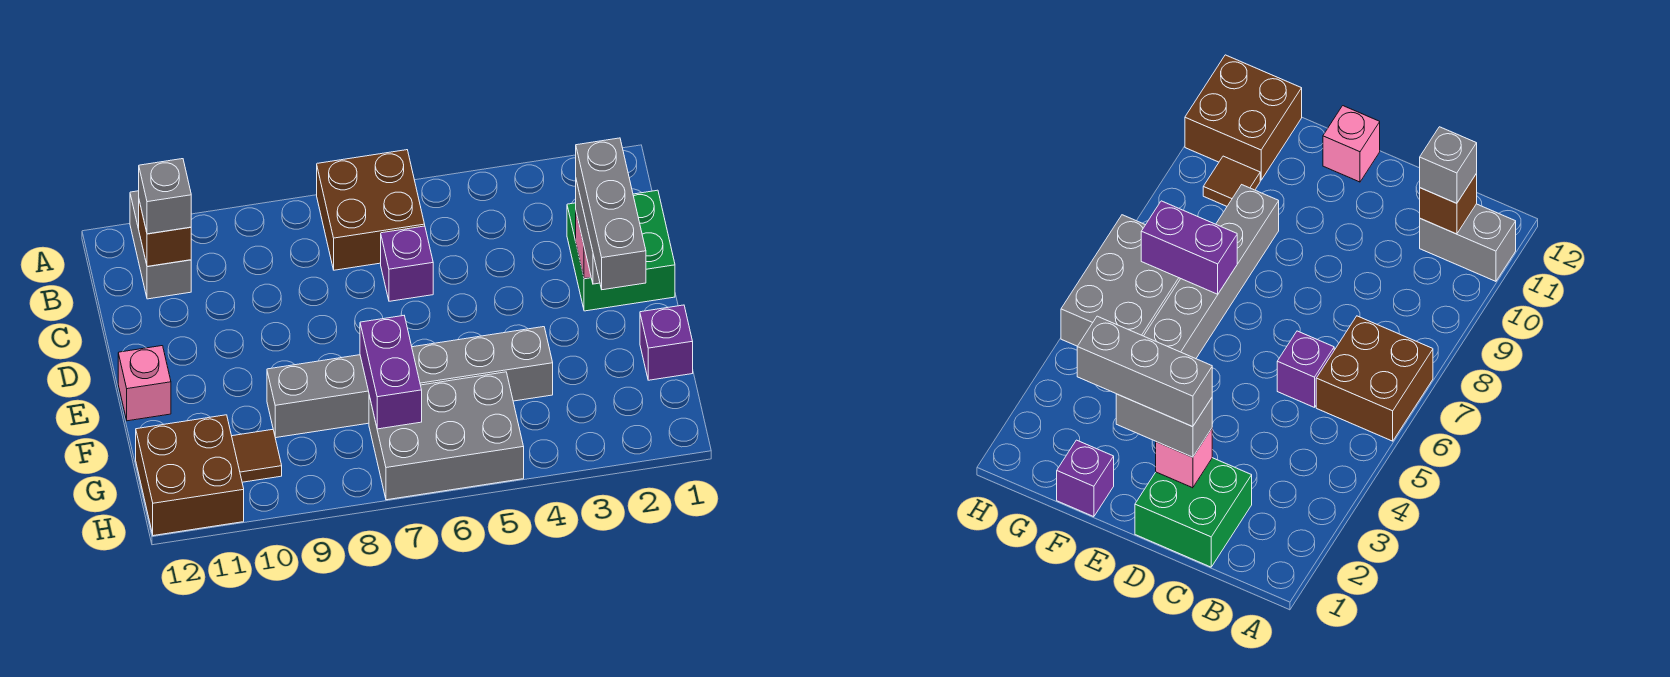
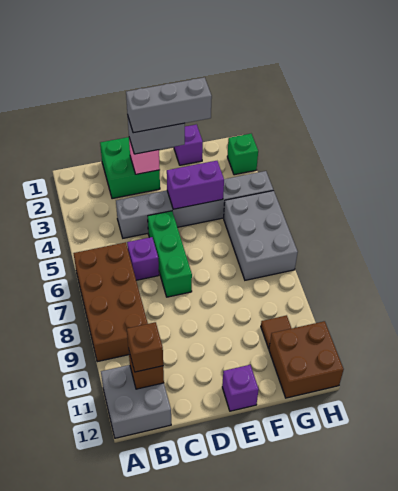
brown brick A6:B7 level 1 -> brown brick A6:B9 level 1
grey brick A11:B11 level 1 -> grey brick A11:B12 level 1
grey brick B11 level 3 -> brown brick B11 level 3
none -> green brick D5:D7 level 1
pink brick E12 level 1 -> purple brick E12 level 1
grey brick F4:F9 level 1 -> grey brick C4:H4 level 1
purple brick F7:G7 level 2 -> purple brick E4:F4 level 2
none -> green brick H2 level 1

